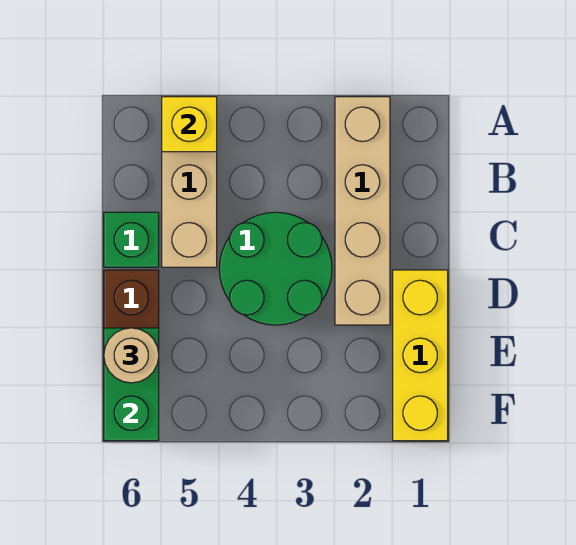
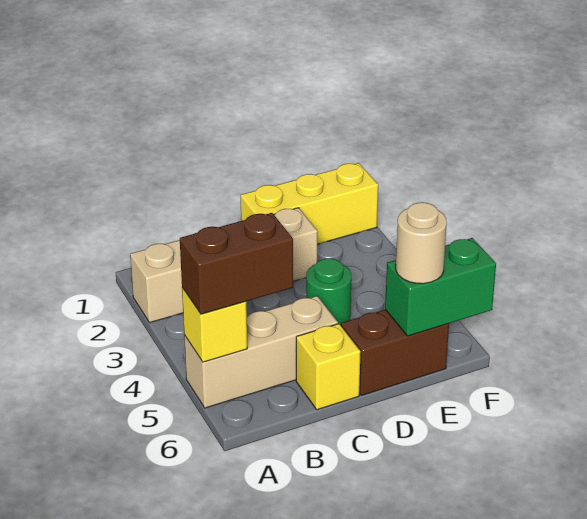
none -> brown brick A5:B5 level 3
green round brick C3:D4 level 1 -> green round brick D4 level 1
green brick C6 level 1 -> yellow brick C6 level 1

